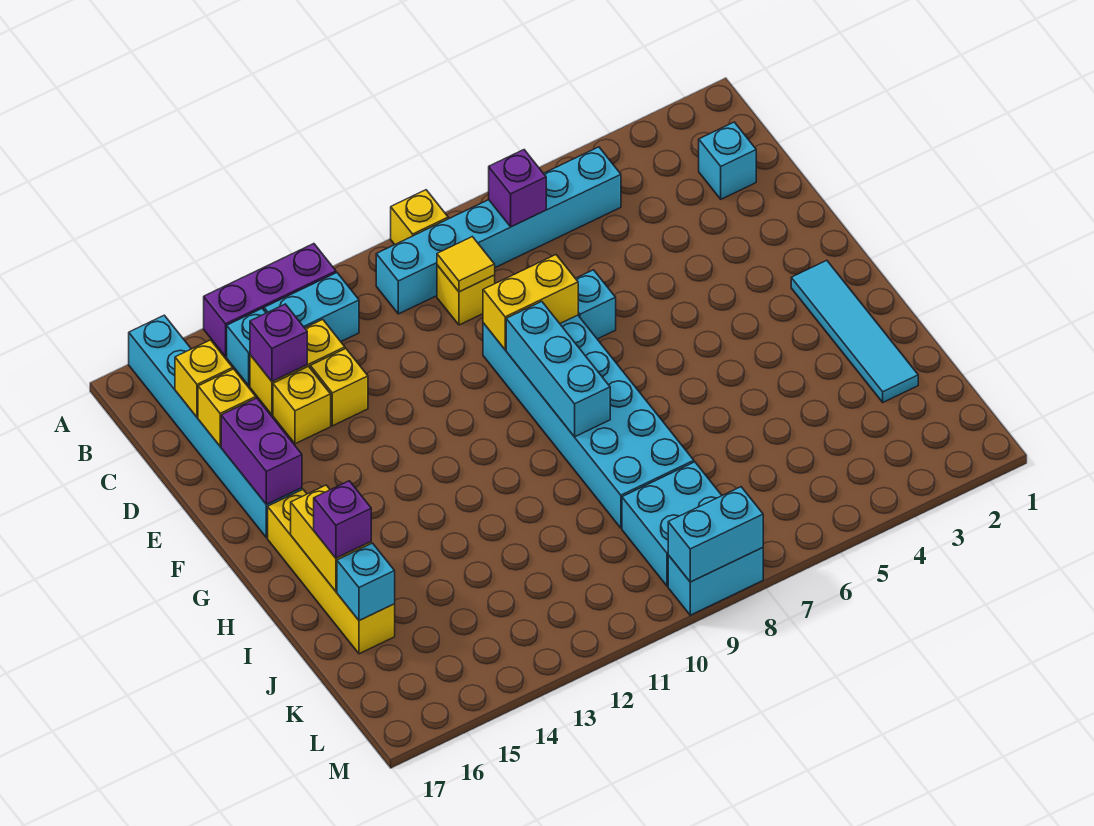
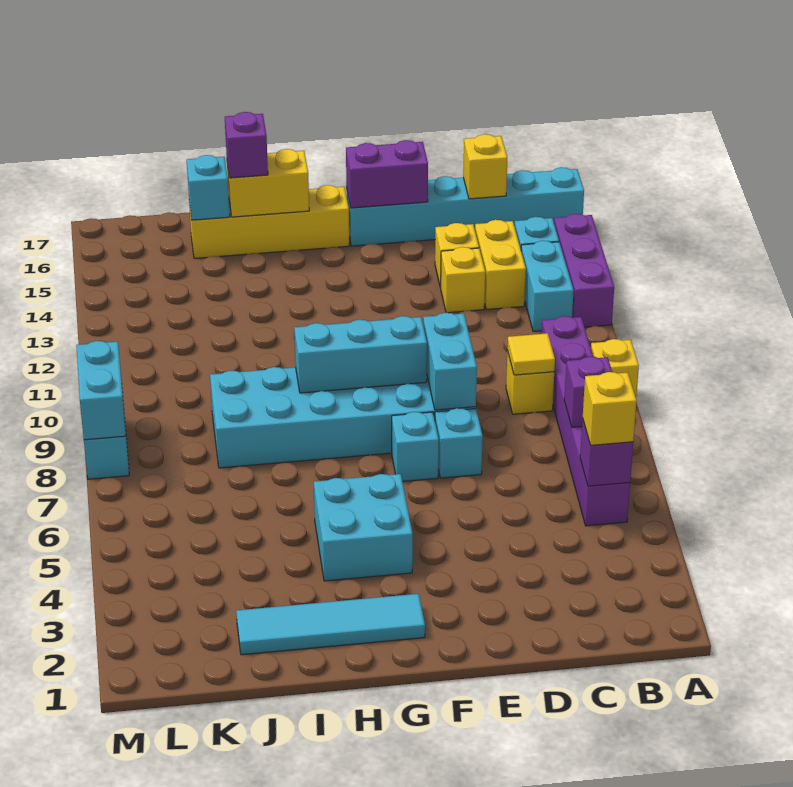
cyan brick B5:B10 level 1 -> purple brick B5:B10 level 1
cyan brick C2 level 1 -> cyan brick F7 level 1
purple brick C14 level 2 -> purple brick B5 level 2
yellow brick D16 level 2 -> yellow brick B5 level 3
yellow brick E8:E9 level 2 -> cyan brick E8:E9 level 2
cyan brick K8:L9 level 1 -> cyan brick G4:H5 level 1

